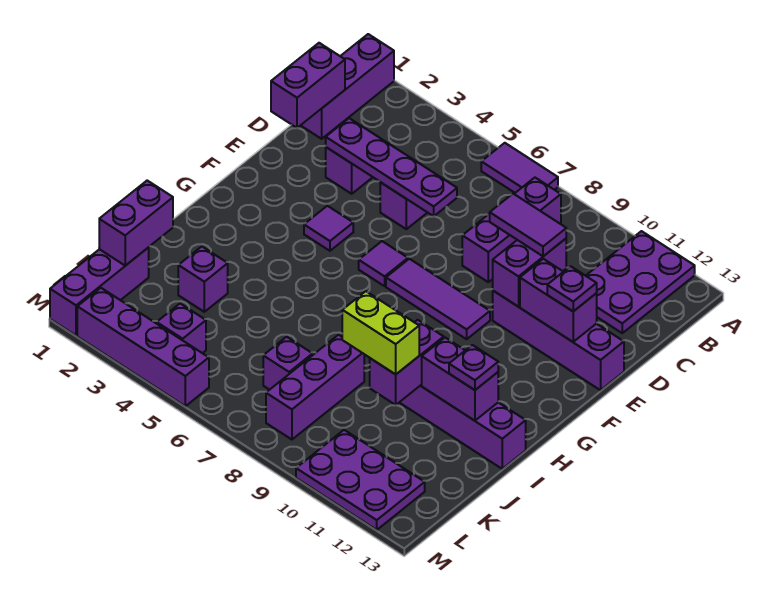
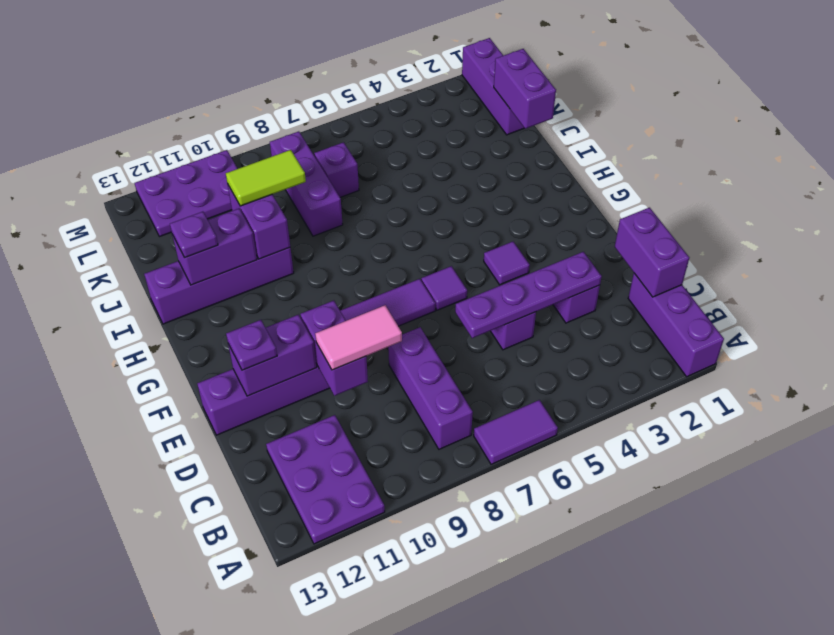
purple tile D9:D10 level 3 -> pink tile D9:D10 level 3
purple brick J3 level 1 -> none
lime brick J9:J10 level 3 -> lime tile J9:J10 level 3
purple brick L4 level 1 -> none
purple brick M2:M5 level 1 -> none

